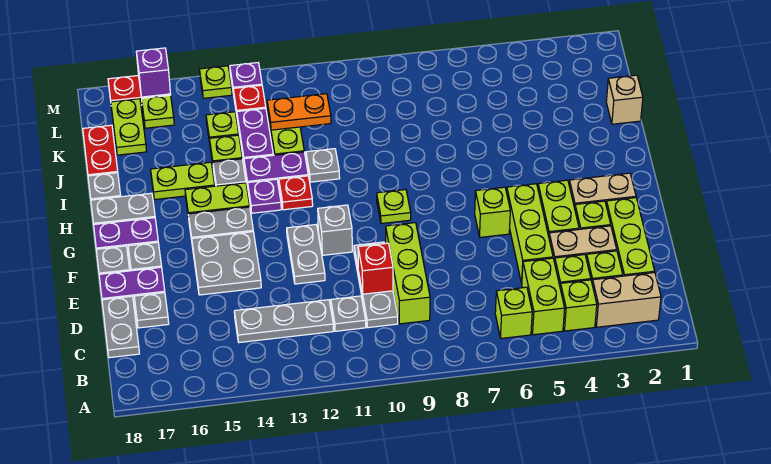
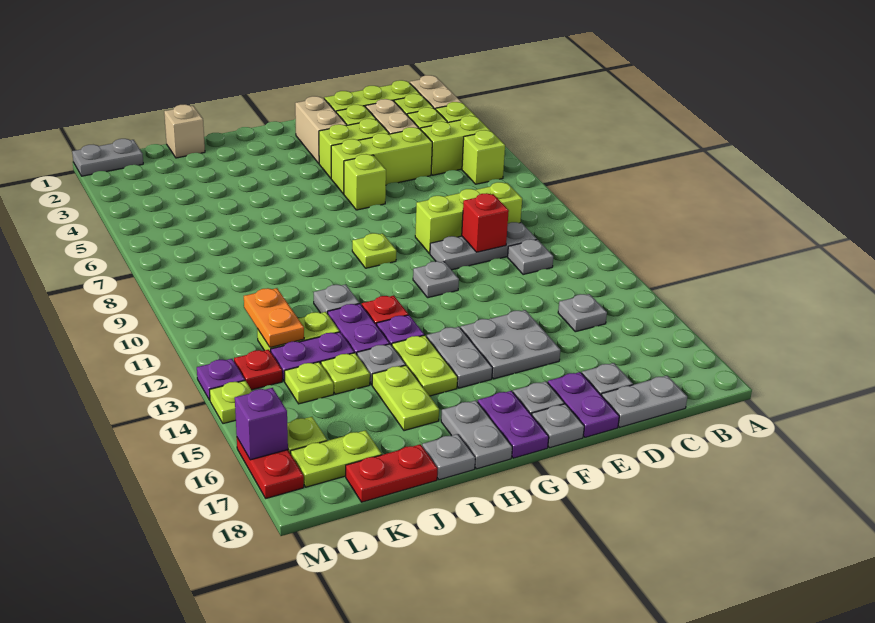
grey plate C12:C14 level 1 -> grey plate C14 level 1
grey plate E12:F12 level 1 -> grey plate L1:M1 level 1
grey brick F11 level 1 -> grey plate F11 level 1

